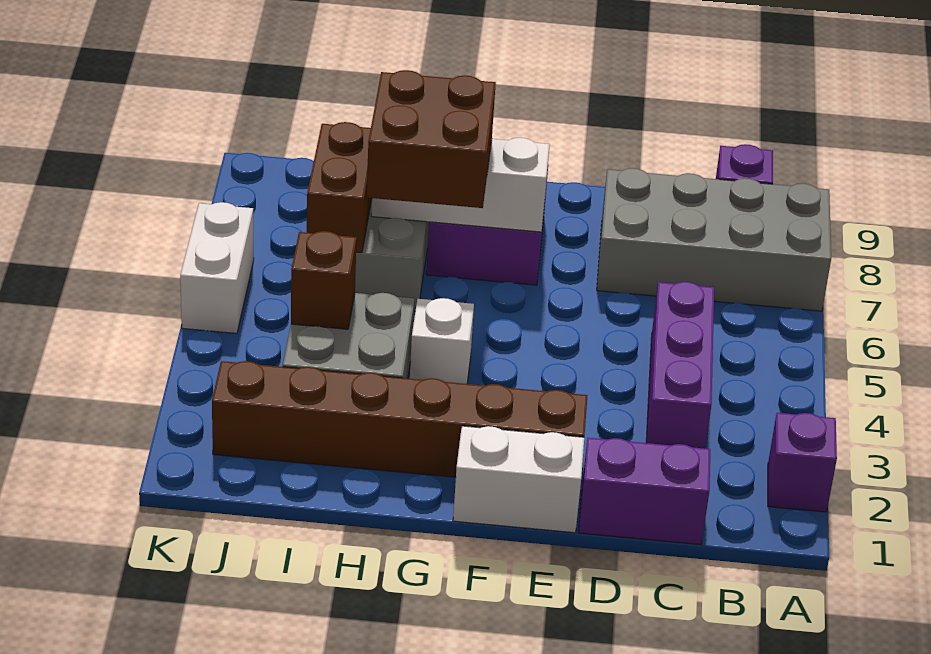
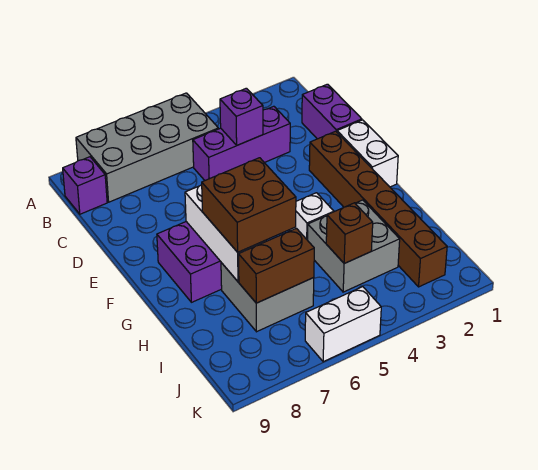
purple brick A2 level 1 -> purple brick C4 level 2
grey brick A7:D8 level 1 -> grey brick A5:B8 level 1

